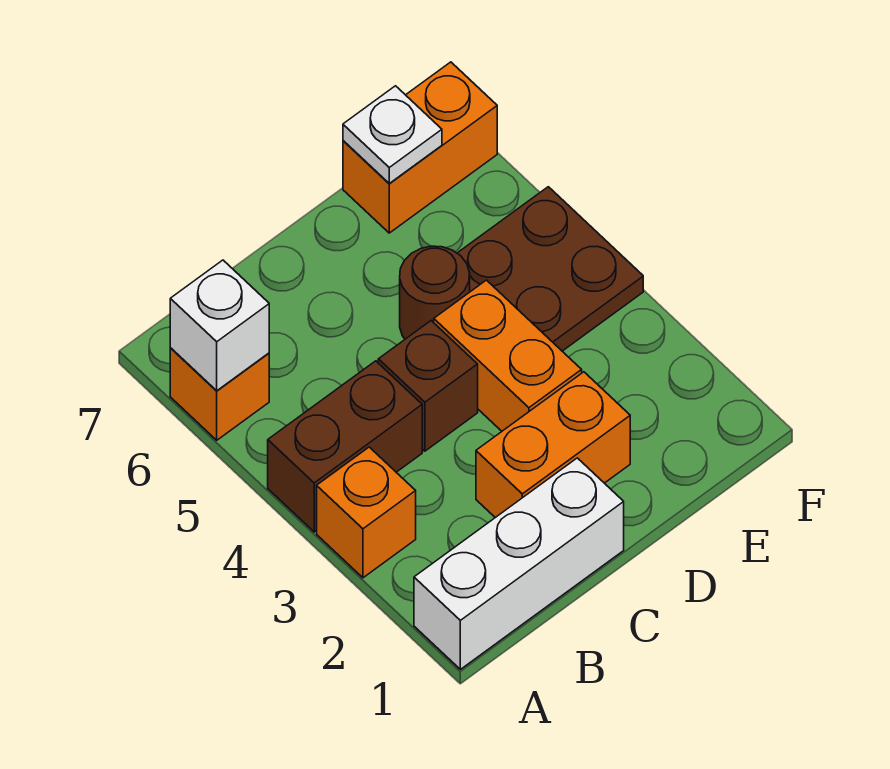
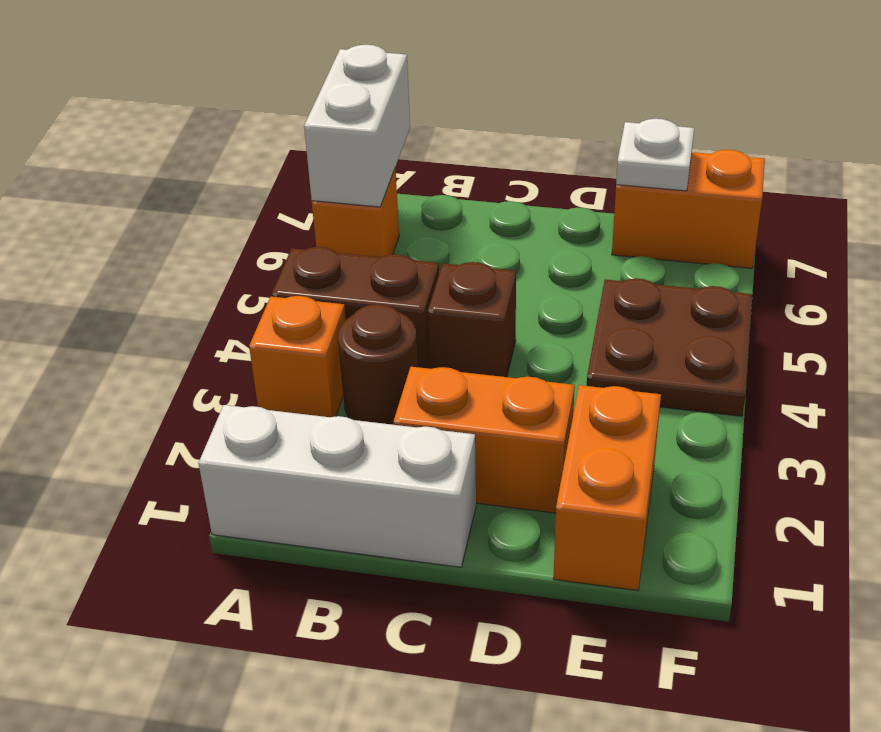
white brick A6 level 2 -> white brick A6:A7 level 2
orange brick D3:D4 level 1 -> orange brick E1:E2 level 1
brown round brick D5 level 1 -> brown round brick B3 level 1

